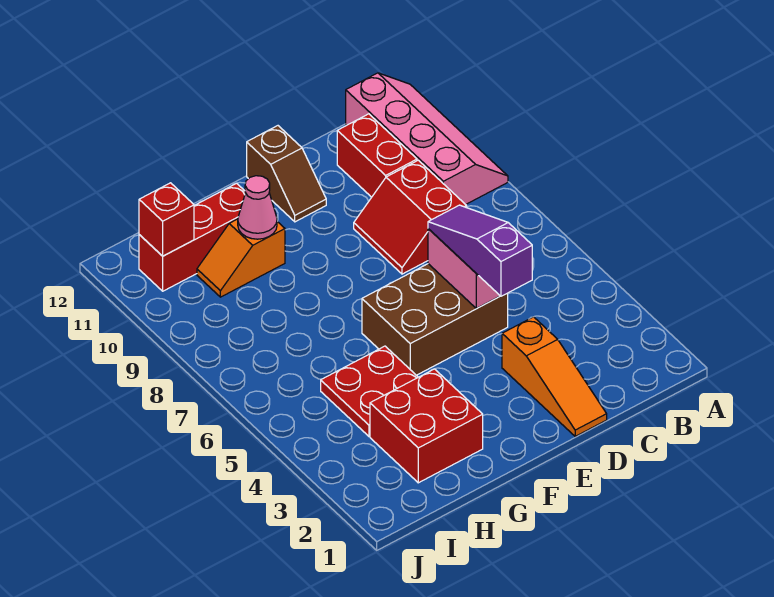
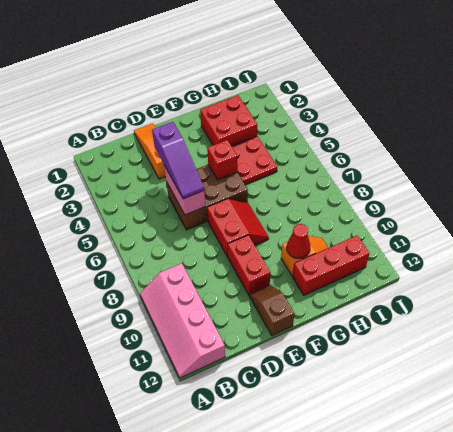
red slope C8:D9 level 1 top C -> red slope E7:F8 level 1 top E
red brick C10:C11 level 1 -> red brick E9:E10 level 1
pink cone G10 level 2 -> red cone G10 level 2
red brick I11 level 2 -> red brick F5 level 2

